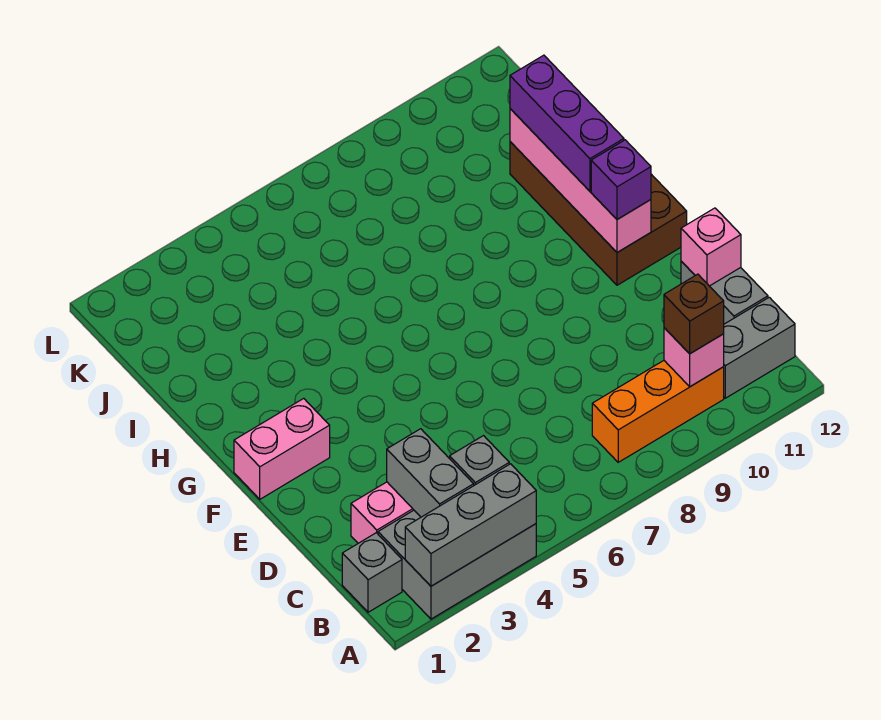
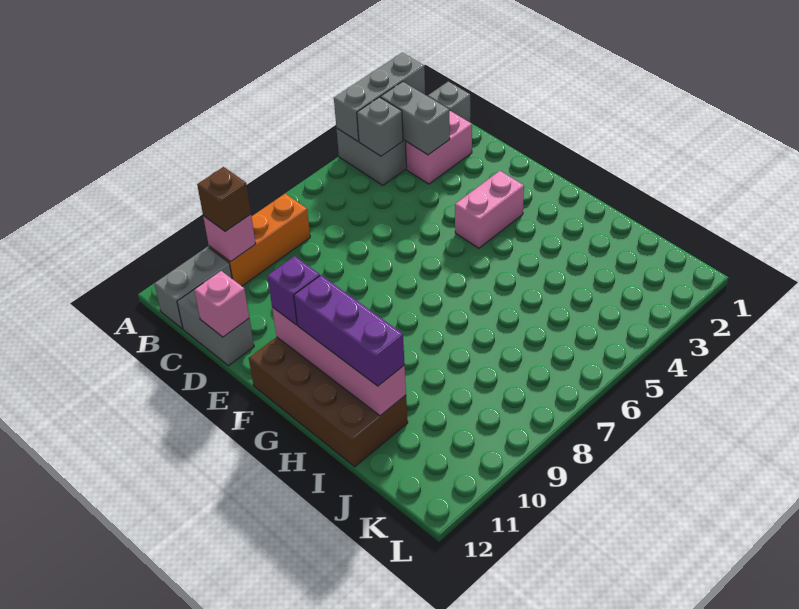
pink brick F1:F2 level 1 -> pink brick F3:F4 level 1

